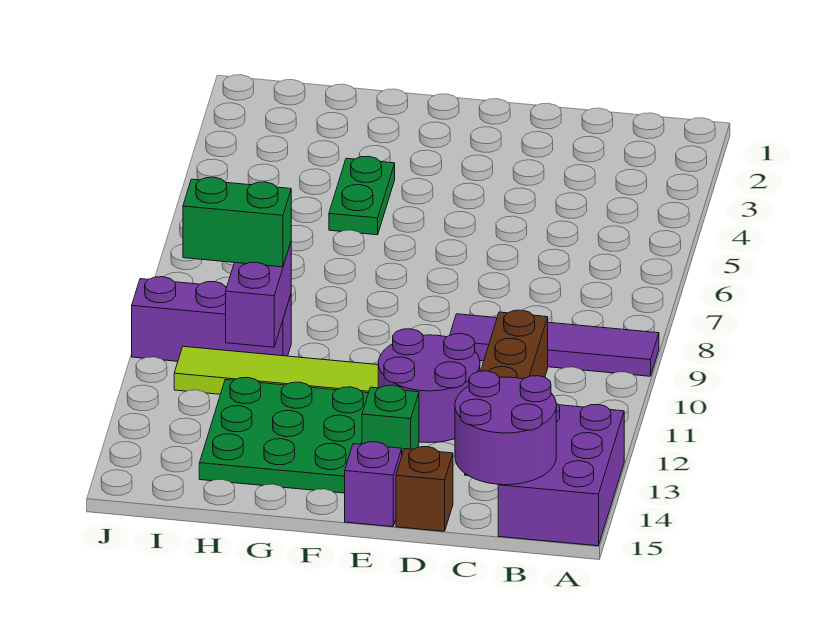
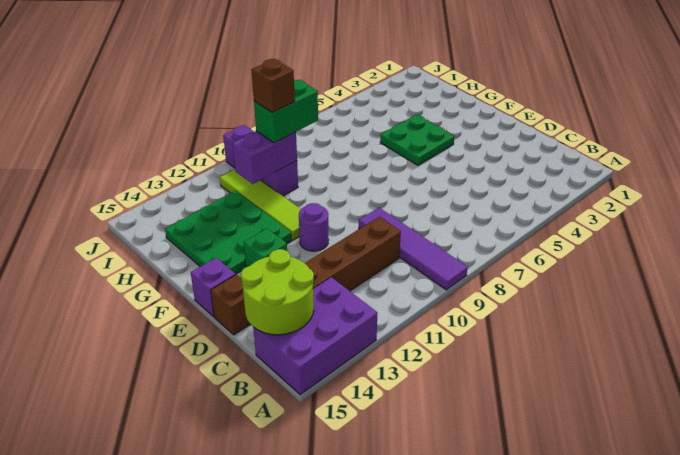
purple round brick B14:C15 level 2 -> lime round brick B14:C15 level 2
purple round brick D11:E12 level 1 -> purple round brick E11 level 1
green plate G4:G5 level 1 -> green plate F4:G5 level 1
green brick H10:I10 level 3 -> green brick H9:H10 level 3
none -> brown brick H10 level 4

